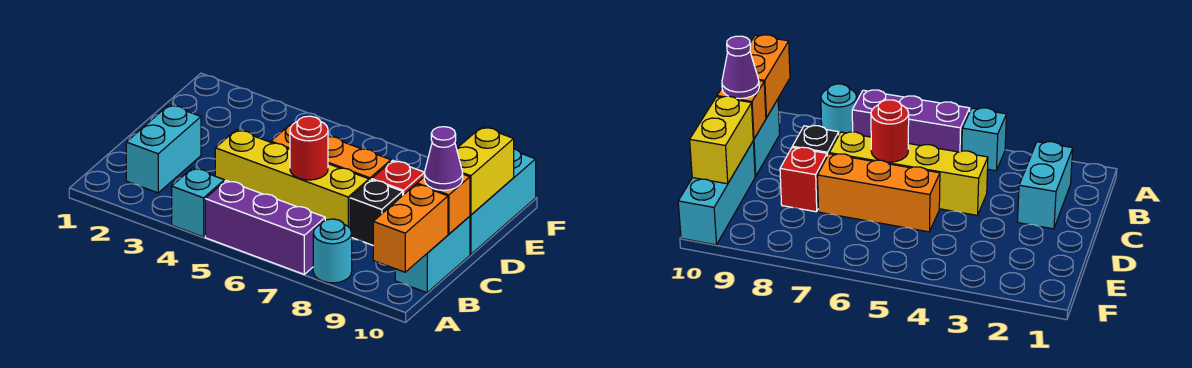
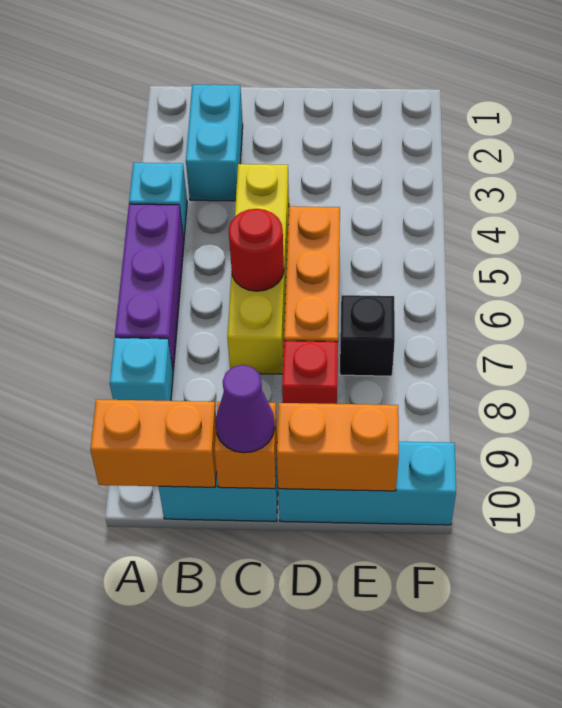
cyan round brick A8 level 1 -> cyan brick A8 level 1
cyan brick B2:C2 level 1 -> cyan brick B2:B3 level 1
black brick C8 level 1 -> black brick E7 level 1
yellow brick D10:E10 level 2 -> orange brick D10:E10 level 2

